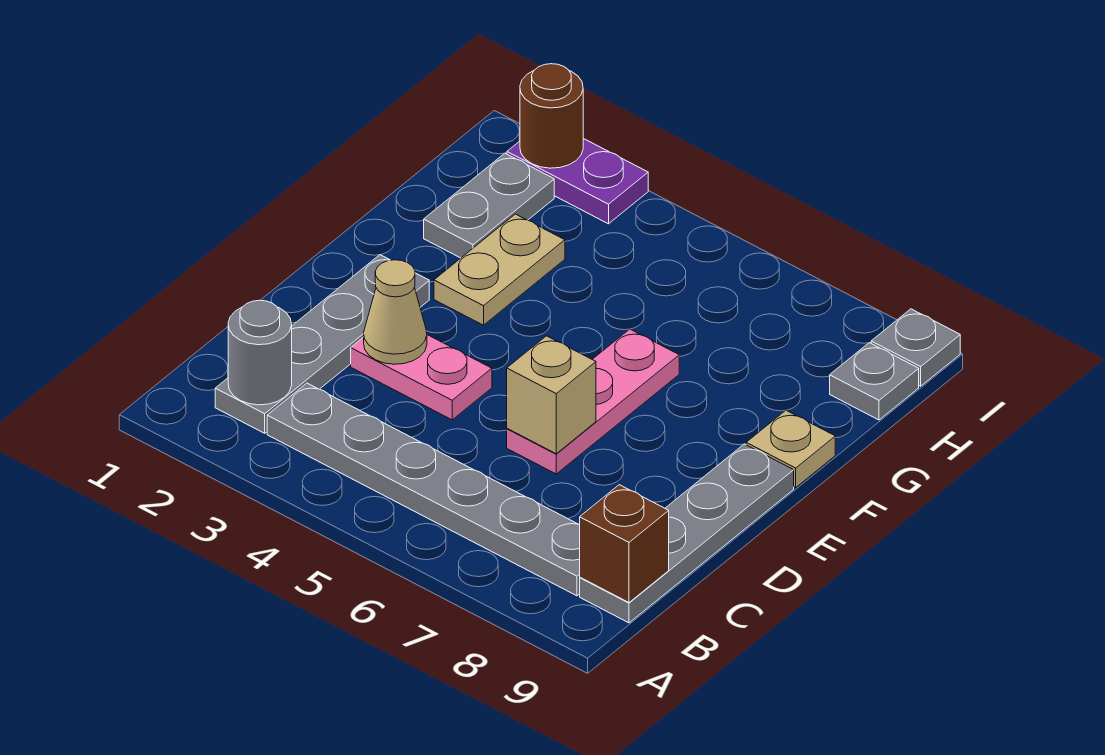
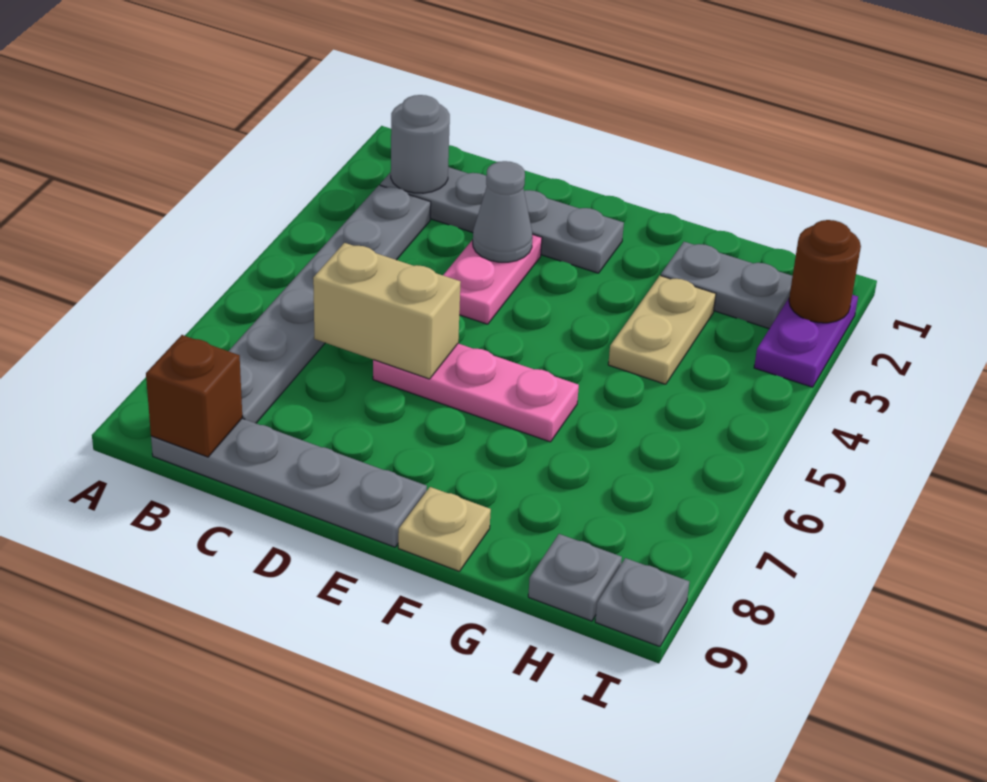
tan cone D3 level 2 -> grey cone D3 level 2
tan brick D6 level 2 -> tan brick C6:D6 level 2
tan plate F3:G3 level 1 -> tan plate G3:G4 level 1

